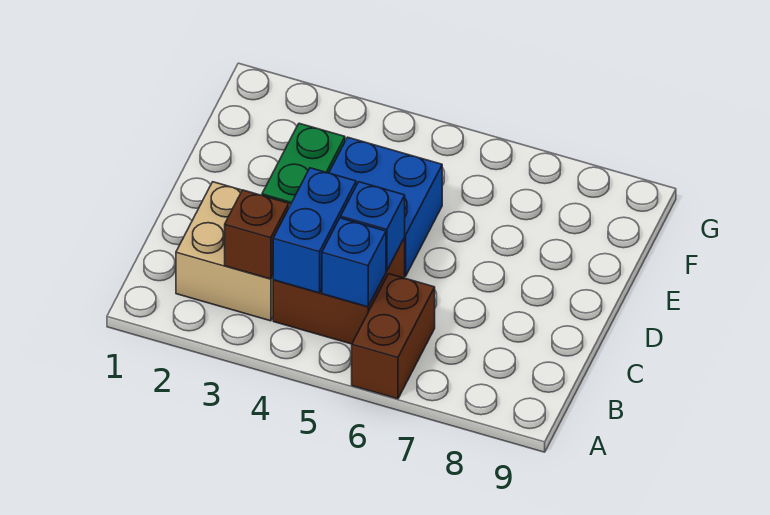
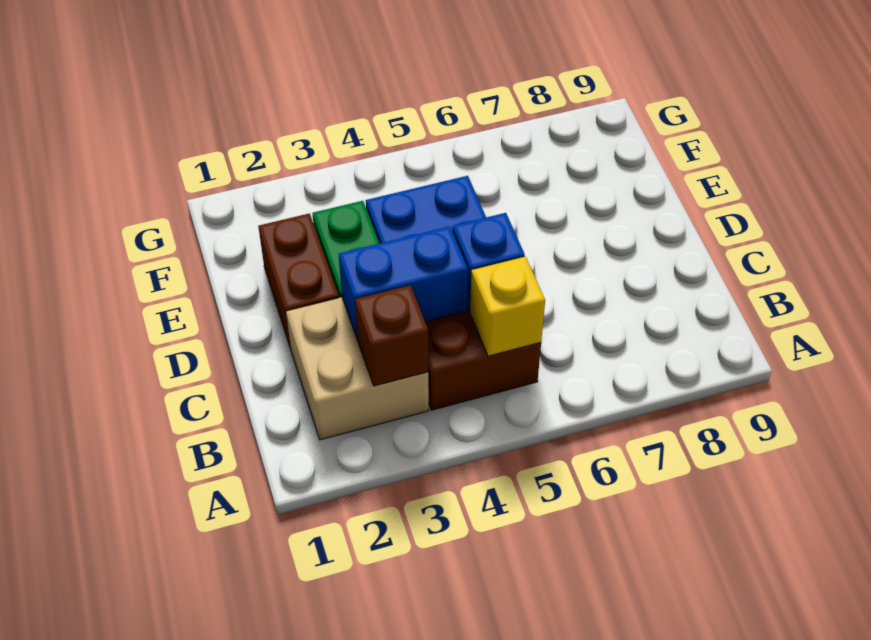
brown brick A6:B6 level 1 -> brown brick D2:E2 level 1
blue brick B4:C4 level 2 -> blue brick C3:C4 level 2
blue brick B5 level 2 -> yellow brick B5 level 2

